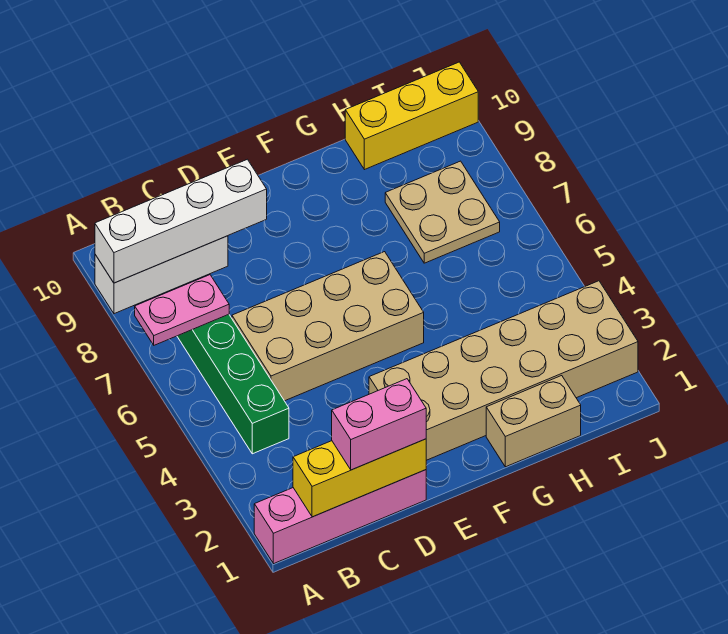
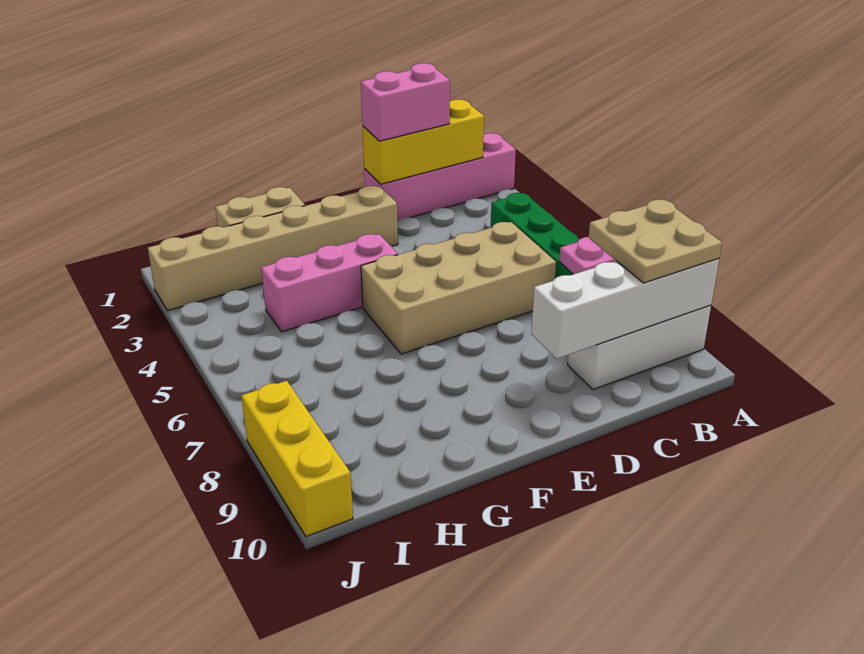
tan brick E2:J3 level 1 -> tan brick E2:J2 level 1
none -> pink brick F4:H4 level 1
tan plate H7:I8 level 1 -> tan plate A8:B9 level 3
yellow brick H10:J10 level 1 -> yellow brick J8:J10 level 1

